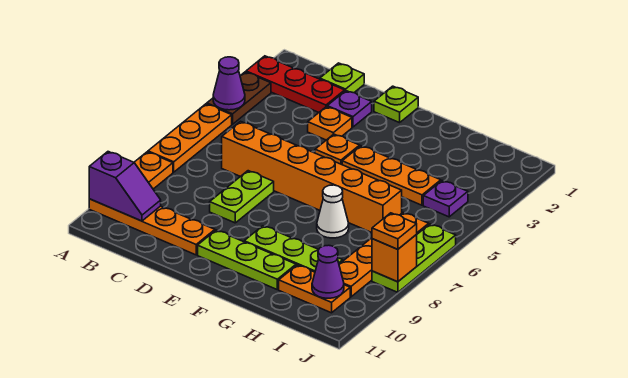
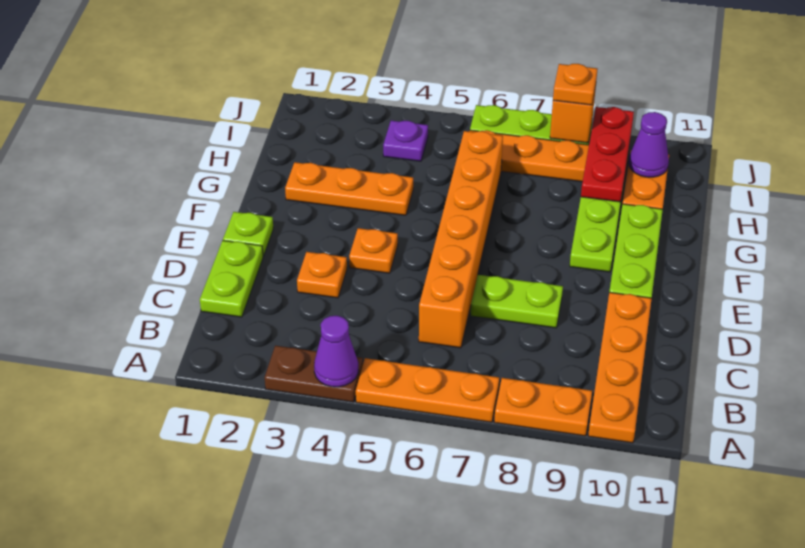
red plate A2:C2 level 1 -> red plate H9:J9 level 2
purple slope A10:B10 level 2 top A -> none
lime plate C1 level 1 -> lime plate C1:D1 level 1
purple plate D2 level 1 -> none
orange plate F4:H4 level 1 -> orange plate G2:G4 level 1
white cone G7 level 1 -> none

